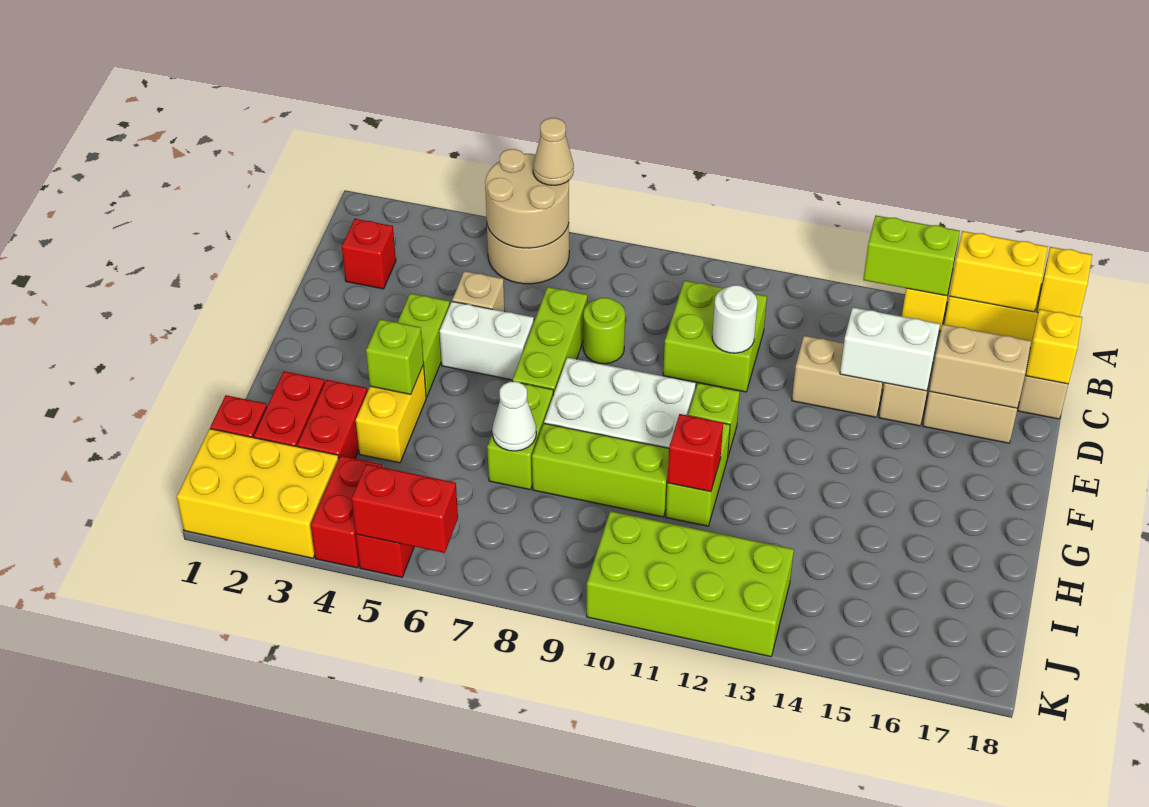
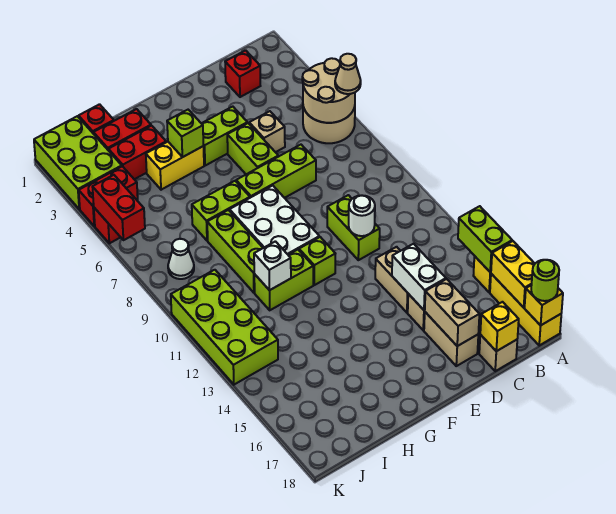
lime brick C10:D11 level 1 -> lime brick D10:D11 level 1
lime round brick D8 level 1 -> lime round brick A18 level 3
white brick E5:E6 level 1 -> lime brick E5:E6 level 1
white cone H7 level 2 -> white cone J8 level 1
red brick H11 level 2 -> white brick H11 level 2
yellow brick J1:K3 level 1 -> lime brick J1:K3 level 1

